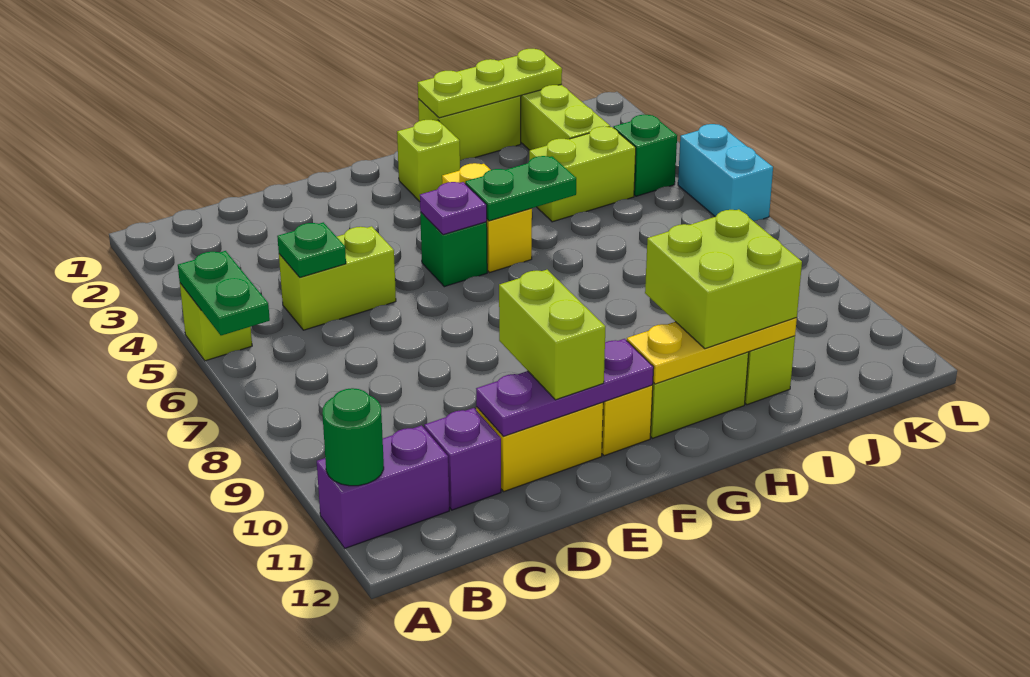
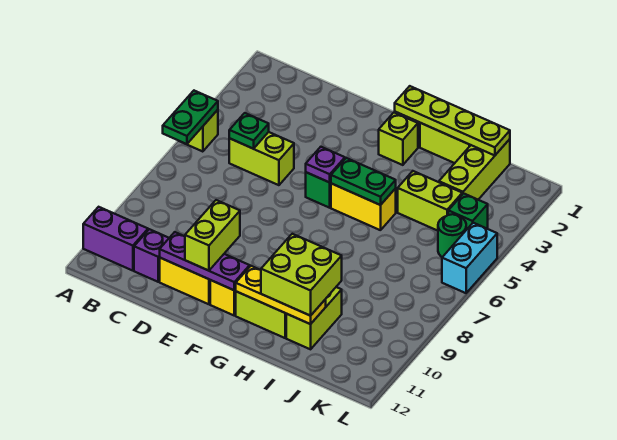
green round brick A11 level 2 -> green round brick K5 level 1
yellow brick G4:G5 level 1 -> yellow brick G5:H5 level 1
lime plate H1:J1 level 2 -> lime plate G1:J1 level 2

